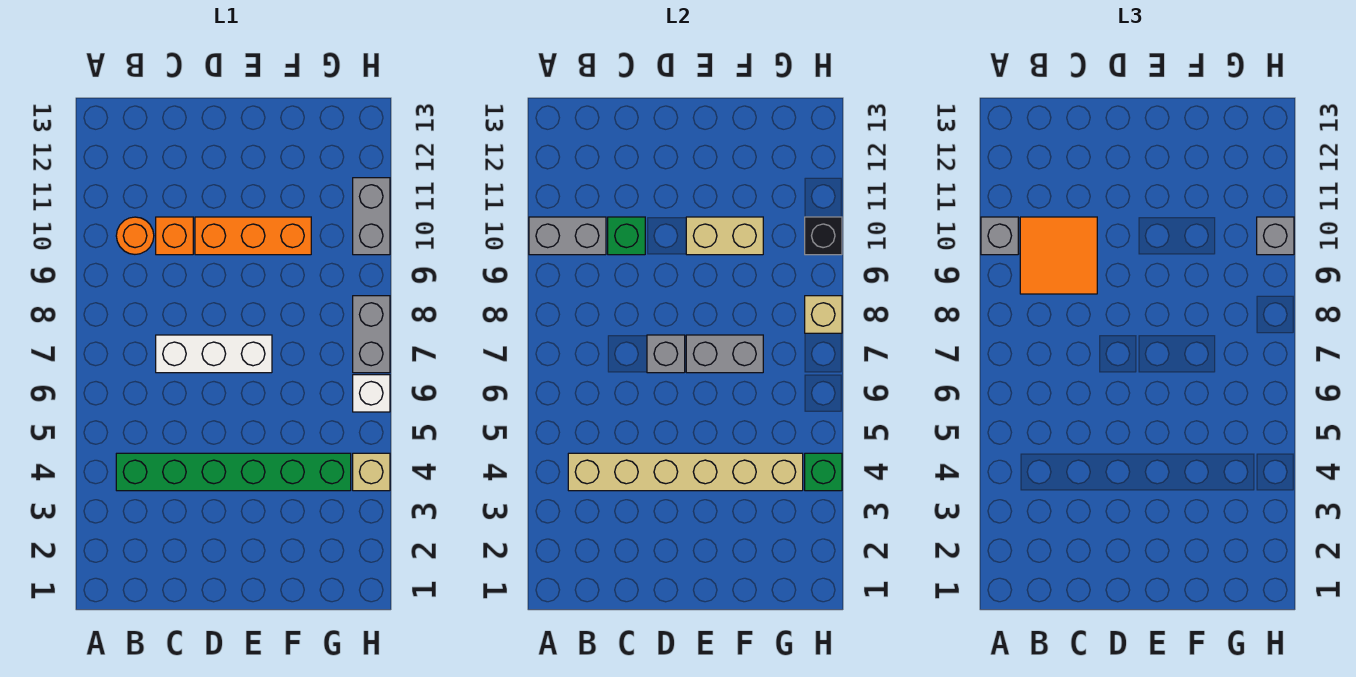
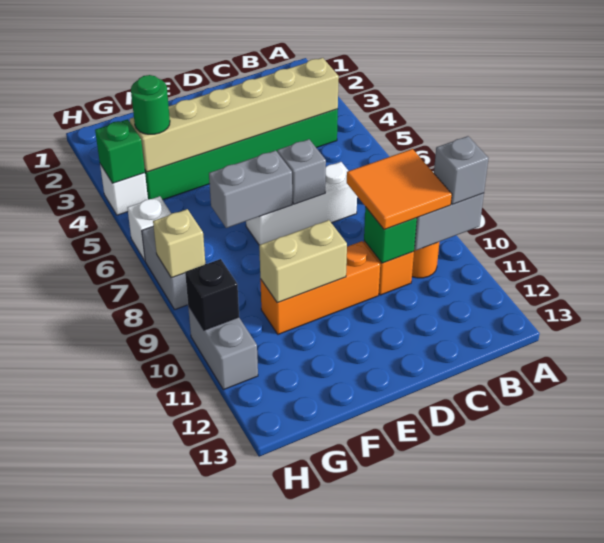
none -> green round brick G4 level 3
tan brick H4 level 1 -> white brick H4 level 1
grey brick H10 level 3 -> none

